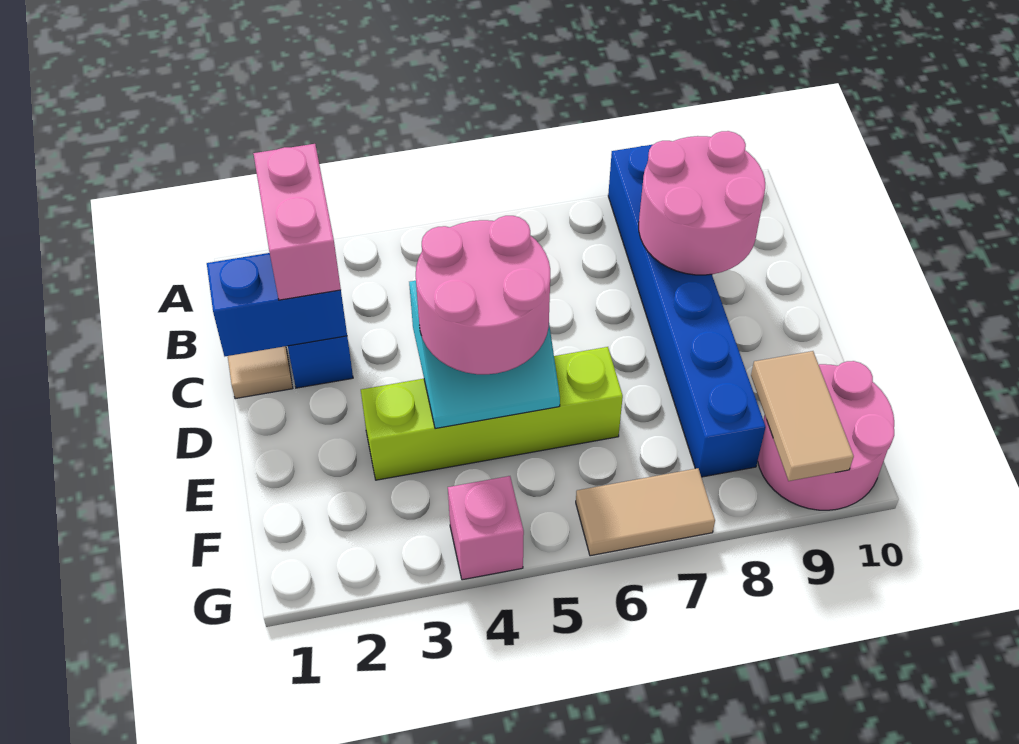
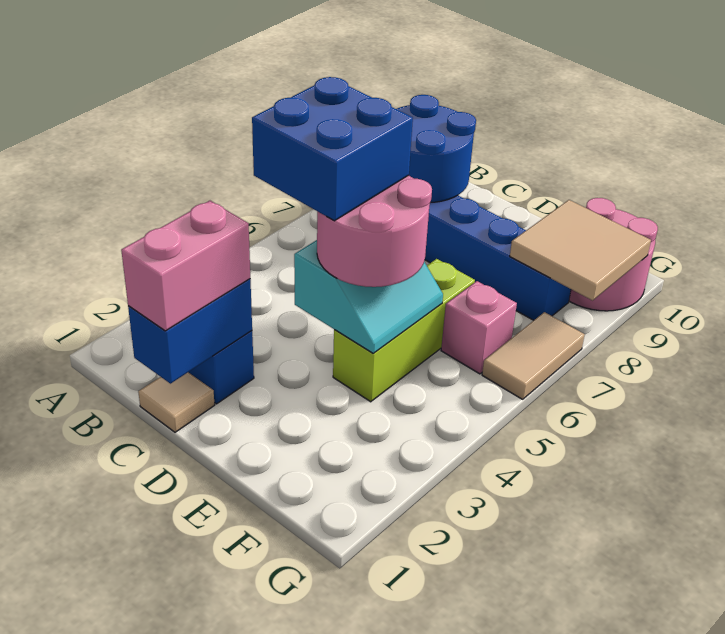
pink brick B2:C2 level 3 -> pink brick C1:C2 level 3
pink round brick B8:C9 level 2 -> blue round brick B8:C9 level 2
none -> blue brick C4:D5 level 4
lime brick E3:E6 level 1 -> lime brick E4:E6 level 1
tan tile F9:G9 level 2 -> tan tile F8:G9 level 2
pink brick G4 level 1 -> pink brick F6 level 1

